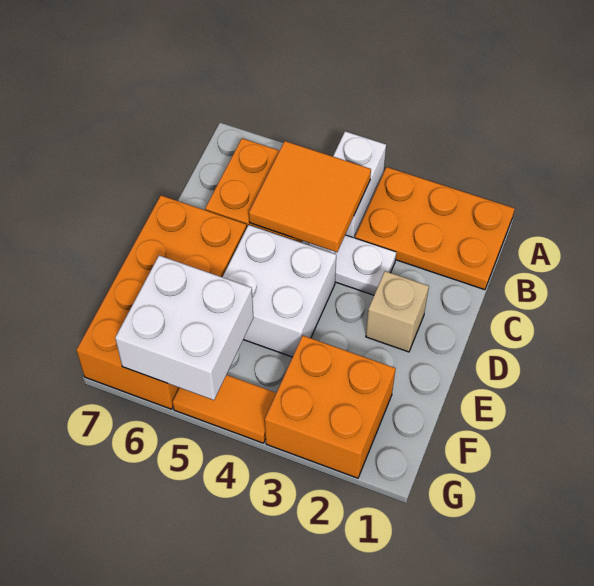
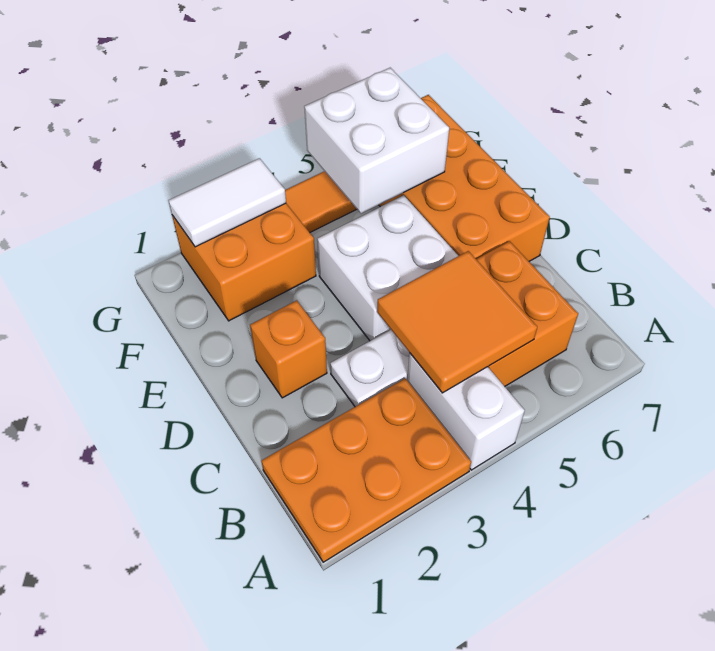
tan brick D2 level 1 -> orange brick D2 level 1
none -> white tile G2:G3 level 2

